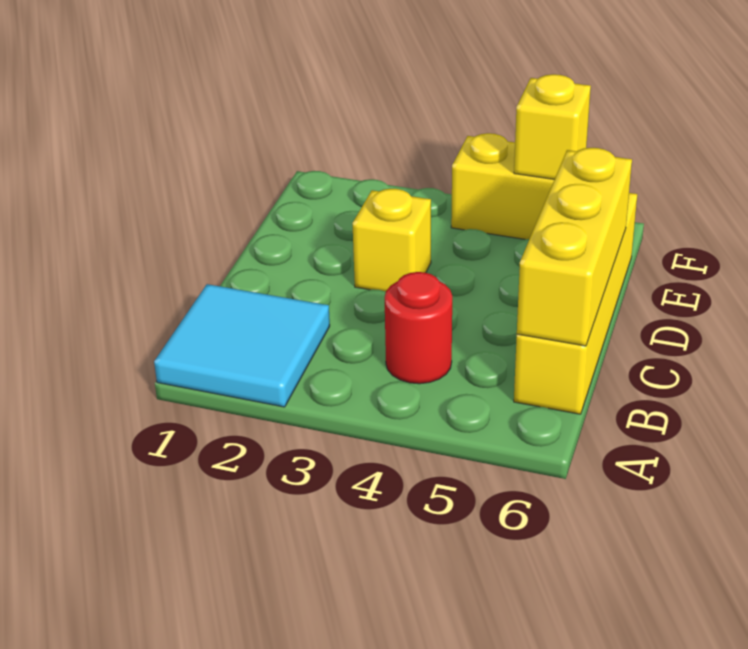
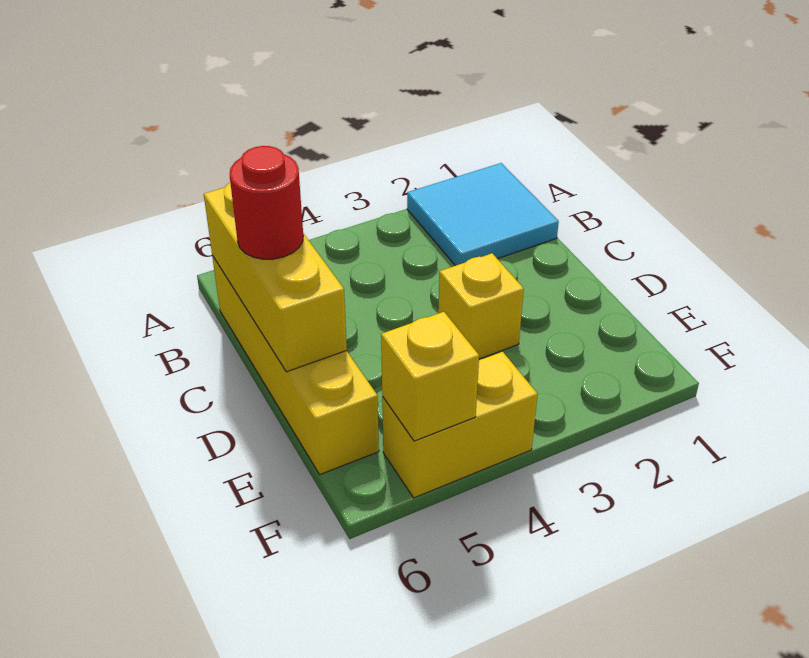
red round brick B4 level 1 -> red round brick C6 level 3

